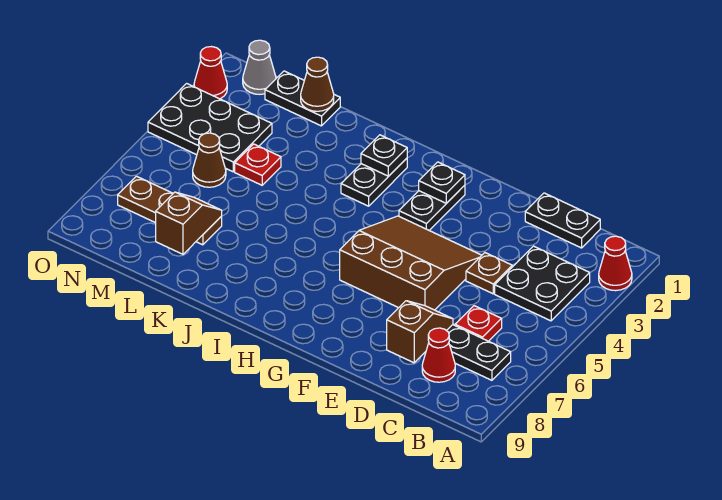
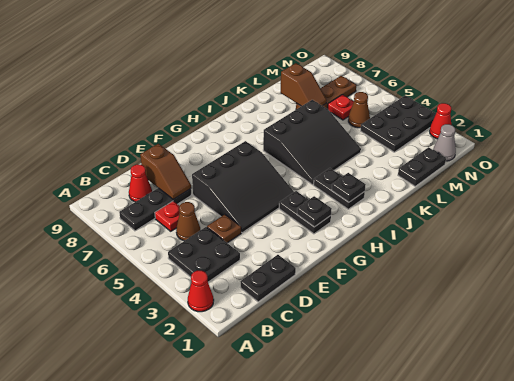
brown slope E4:G6 level 1 top 6 -> black slope E4:G6 level 1 top 6
none -> black slope I4:K6 level 1 top 6
brown cone L1 level 2 -> brown cone C5 level 1
red plate L4 level 1 -> red plate M6 level 1

